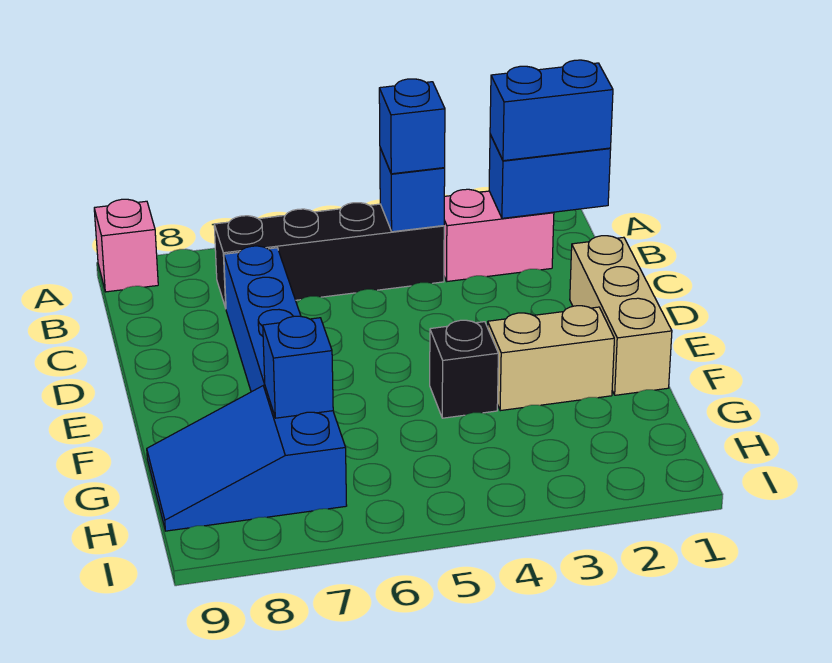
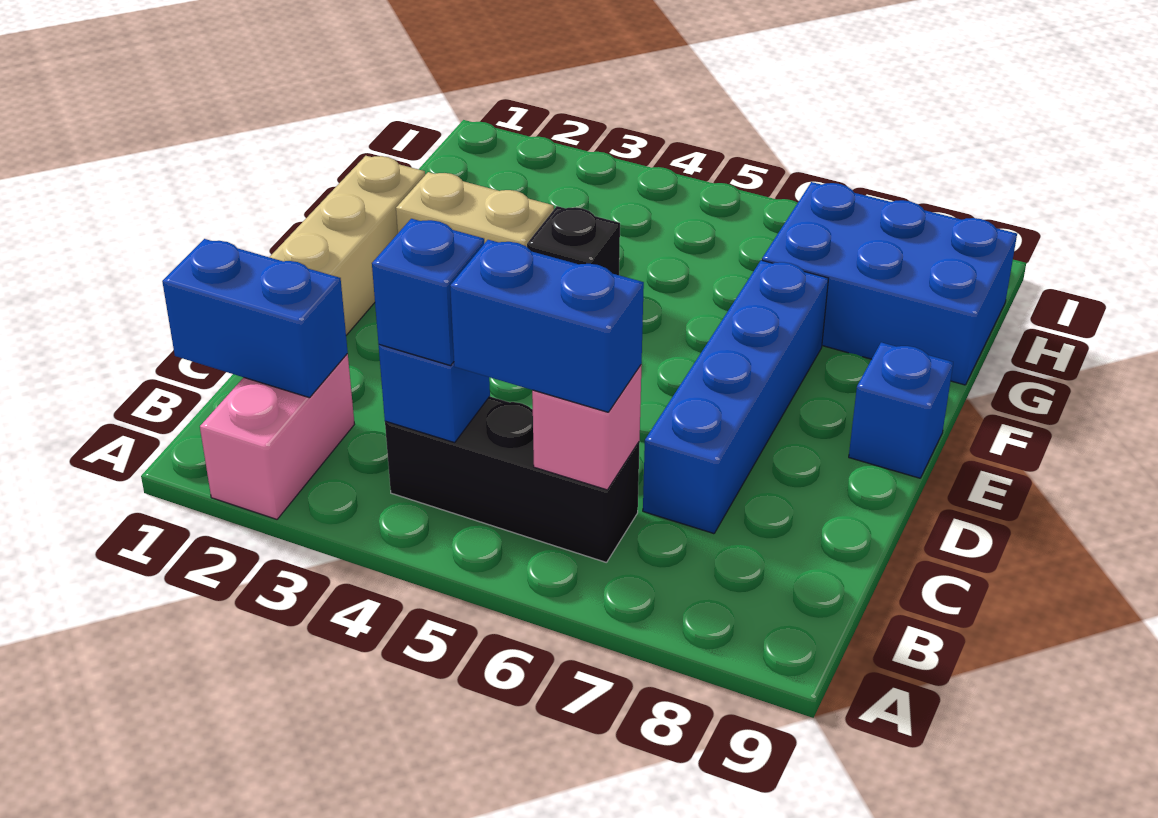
pink brick A9 level 1 -> pink brick B6 level 2
blue brick B1:B2 level 3 -> blue brick B5:B6 level 3
pink brick B2:B3 level 1 -> pink brick A2:B2 level 1
black brick B4:B7 level 1 -> black brick B4:B6 level 1
blue slope G7:H9 level 1 top 7 -> blue brick G7:H9 level 1
blue brick G7 level 2 -> blue brick E9 level 1

